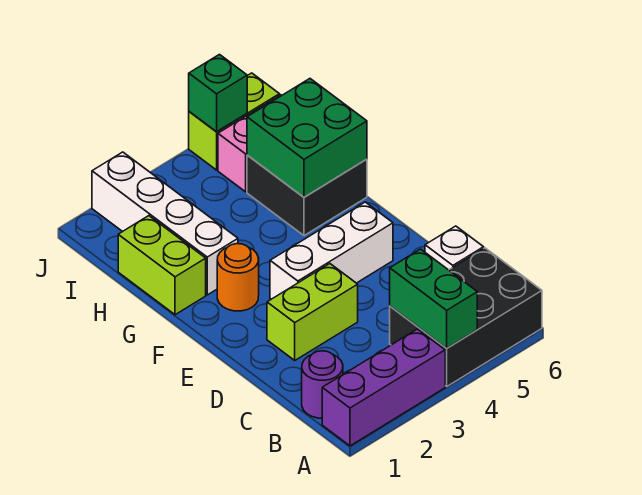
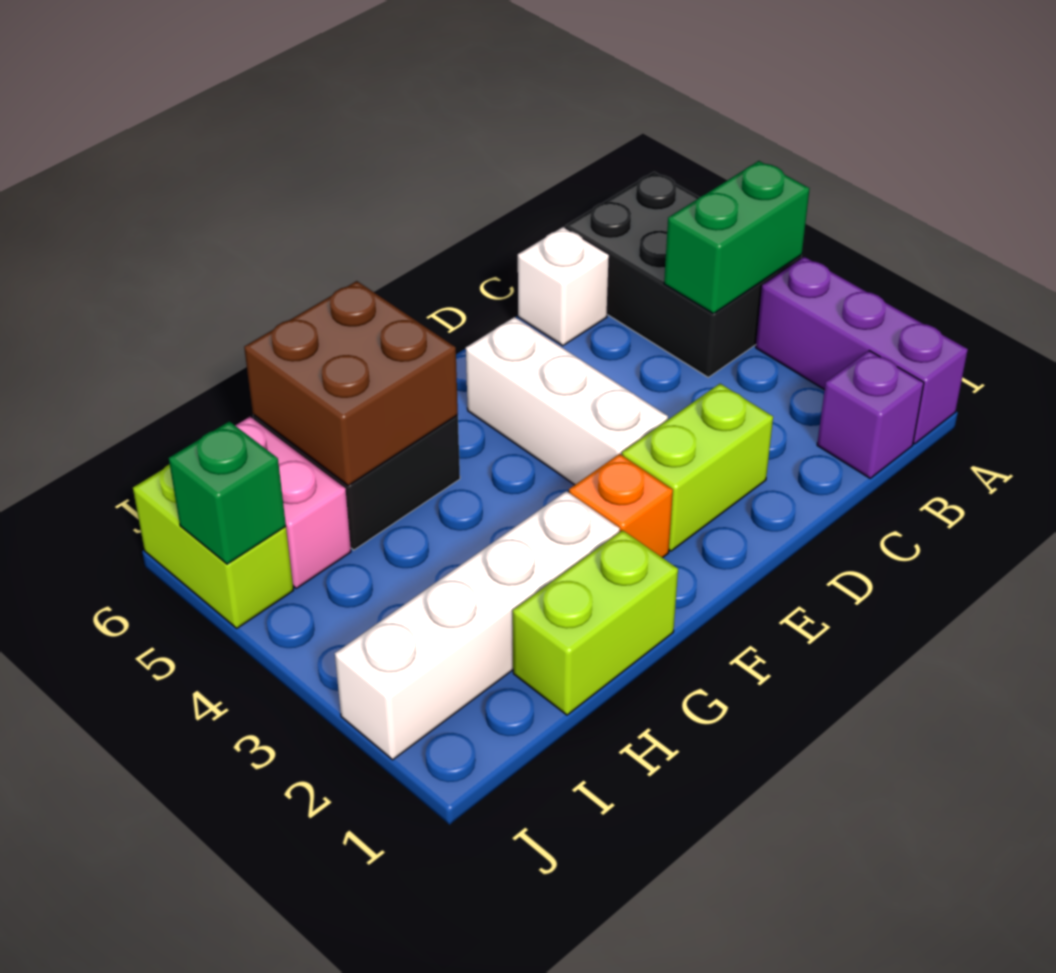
purple round brick B1 level 1 -> purple brick B1 level 1
lime brick D2:D3 level 1 -> lime brick D2:E2 level 1
orange round brick F2 level 1 -> orange brick F2 level 1
green brick G5:H6 level 2 -> brown brick G5:H6 level 2

